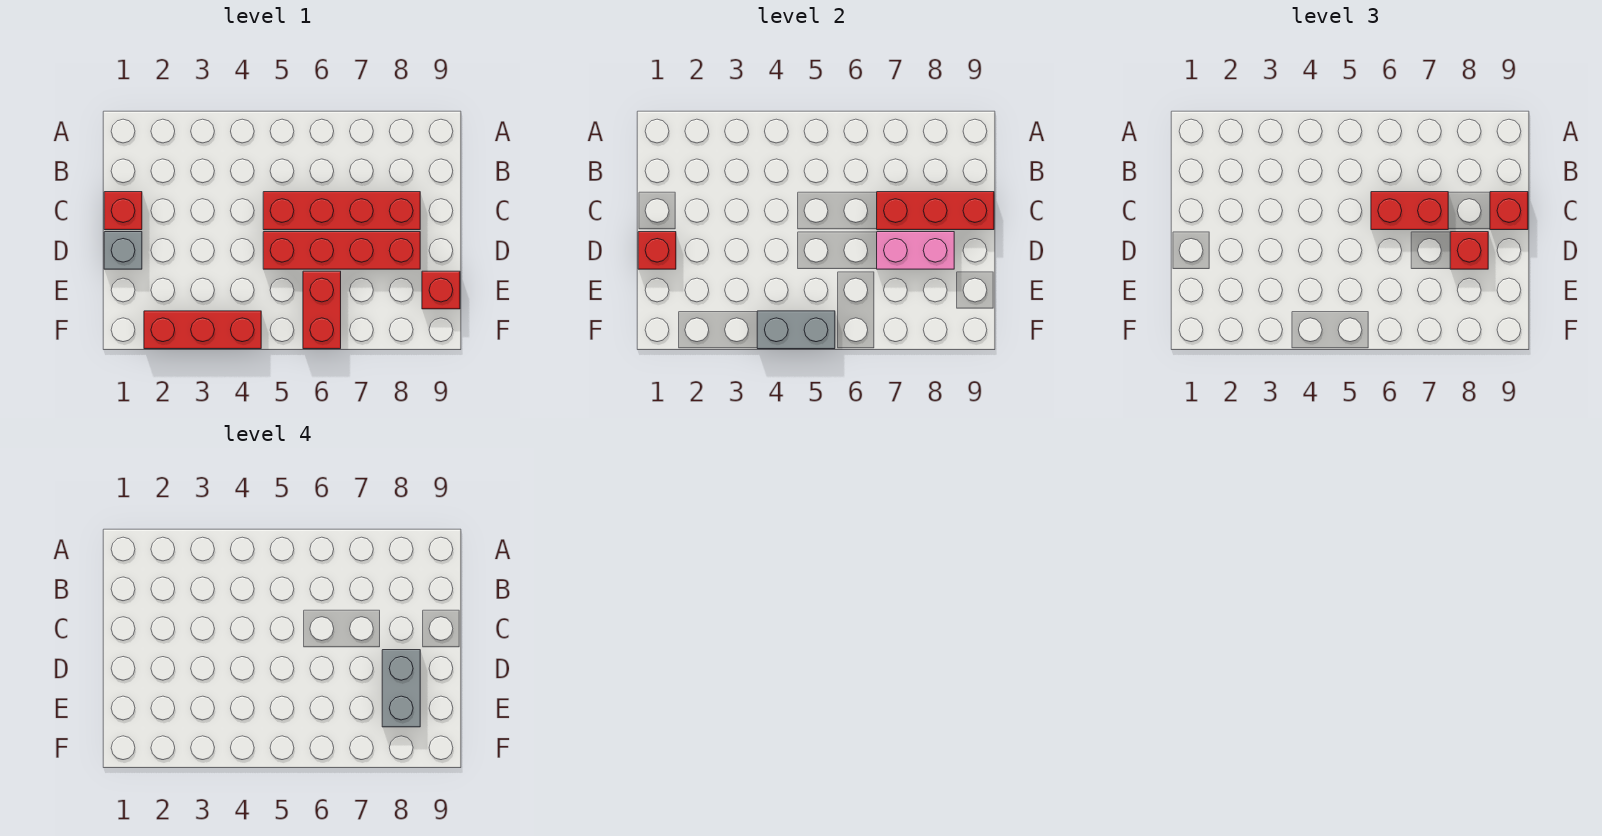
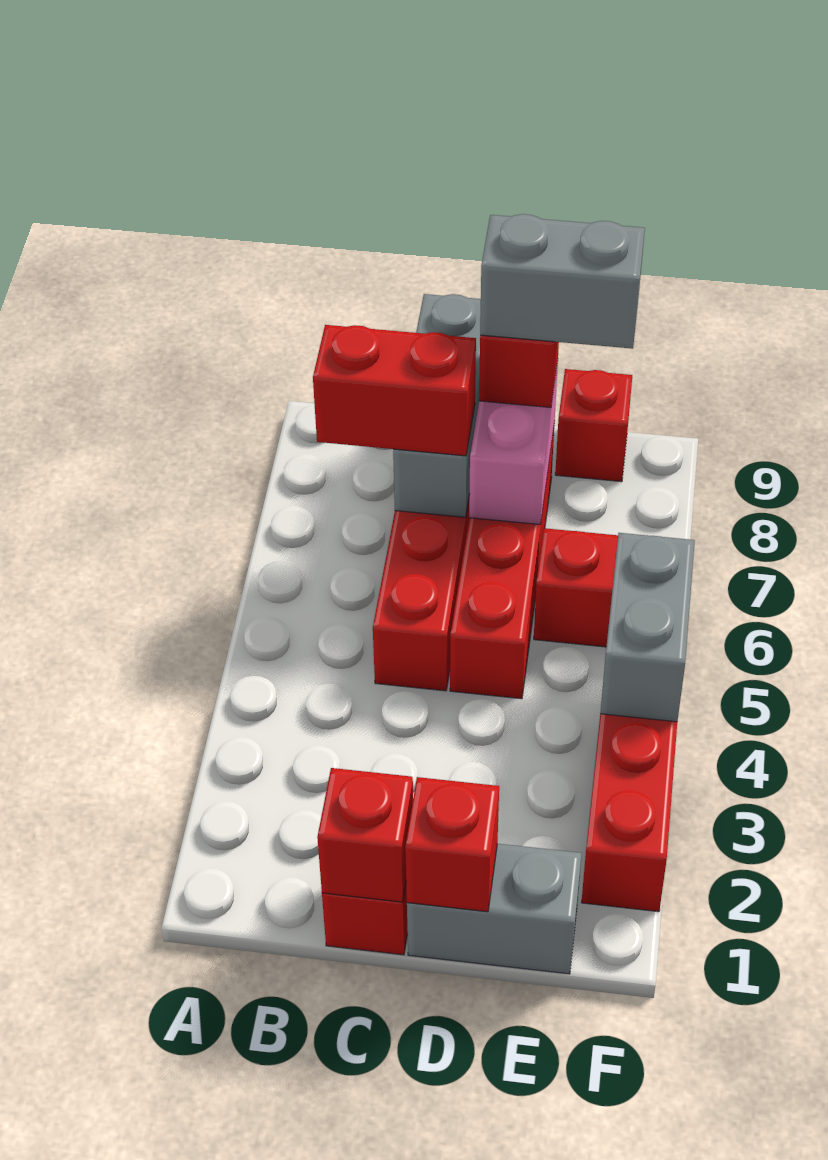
red brick C6:C7 level 3 -> red brick B7:C7 level 3
red brick C7:C9 level 2 -> grey brick C7:C9 level 2
red brick C9 level 3 -> red brick C1 level 2
grey brick D1 level 1 -> grey brick D1:E1 level 1

